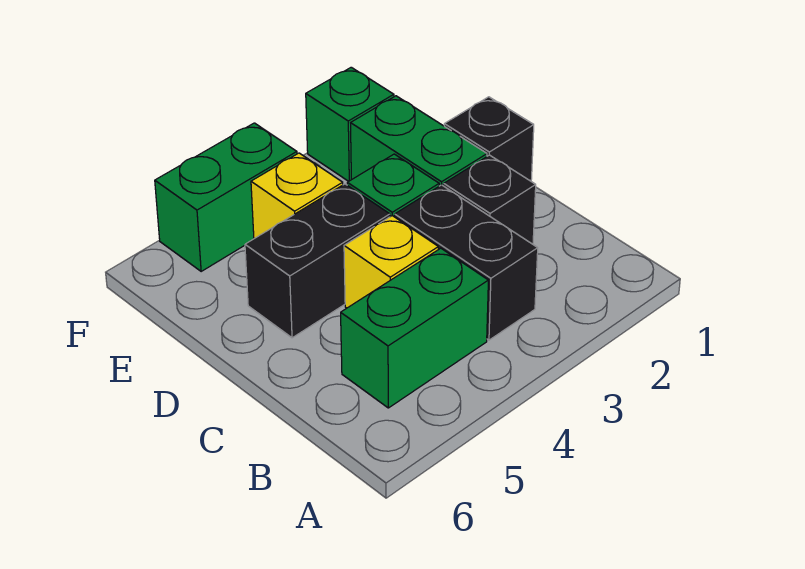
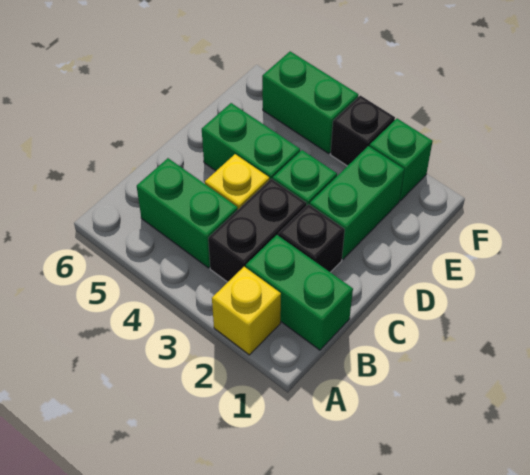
none -> green brick B1:B2 level 1
black brick D1 level 1 -> black brick F3 level 1
black brick D4:D5 level 1 -> green brick D4:D5 level 1
yellow brick E4 level 1 -> yellow brick A2 level 1

